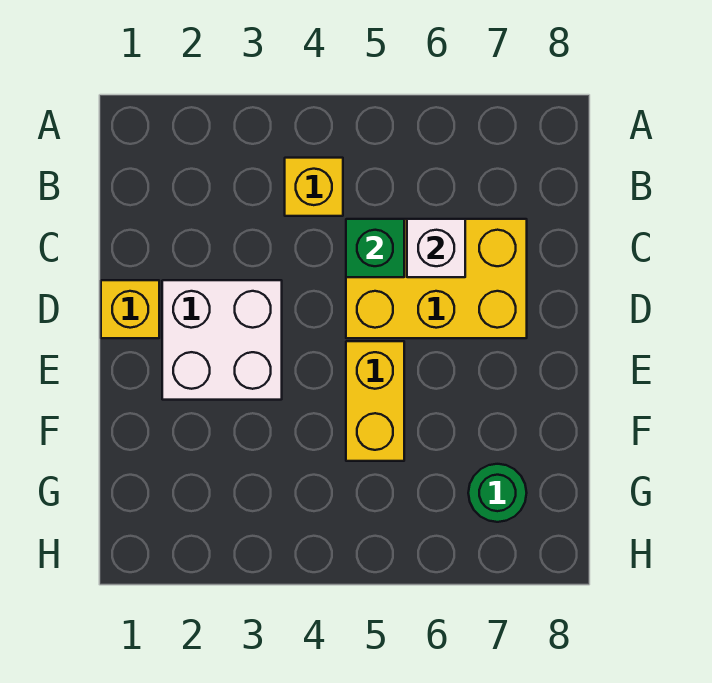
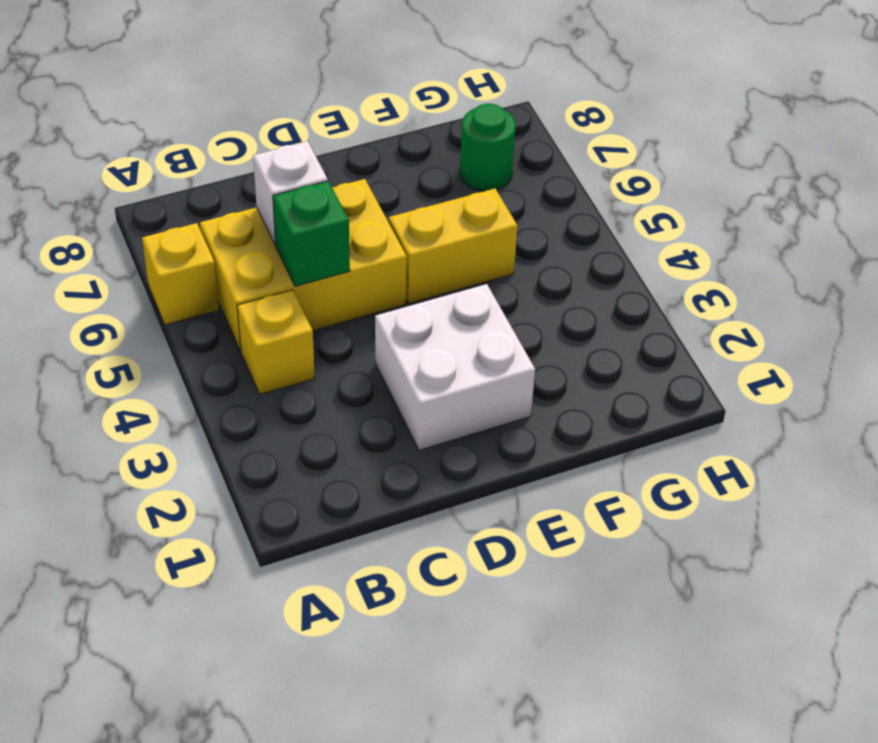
yellow brick C5:D7 level 1 -> yellow brick B5:D6 level 1
yellow brick D1 level 1 -> yellow brick A6 level 1

